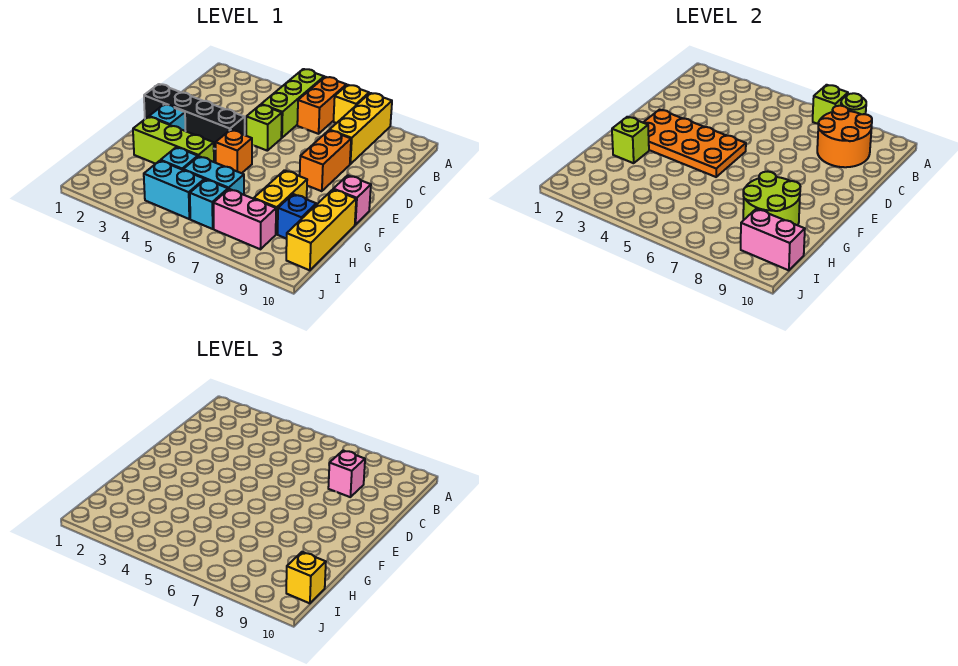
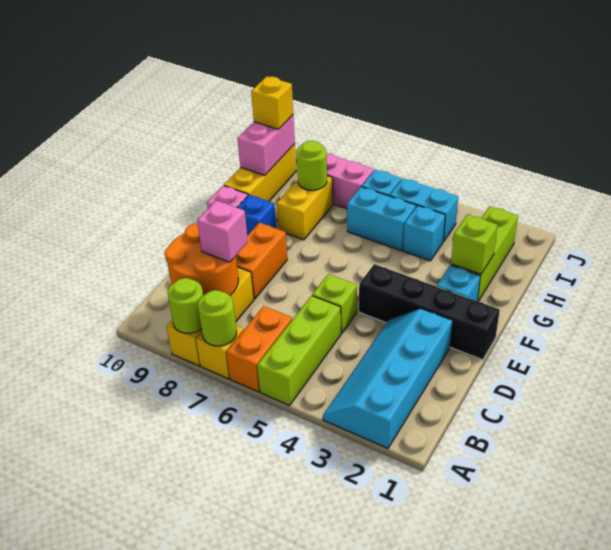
none -> cyan slope A2:D3 level 1 top 2
lime brick A7 level 2 -> lime round brick A7 level 2
orange plate E2:F5 level 2 -> none
orange brick F5 level 1 -> none
lime brick G2:G4 level 1 -> lime brick G2:I2 level 1
lime round brick G8:H9 level 2 -> lime round brick H8 level 2
blue brick H9 level 1 -> blue brick F9 level 1
pink brick I9:I10 level 2 -> pink brick H10:I10 level 2

